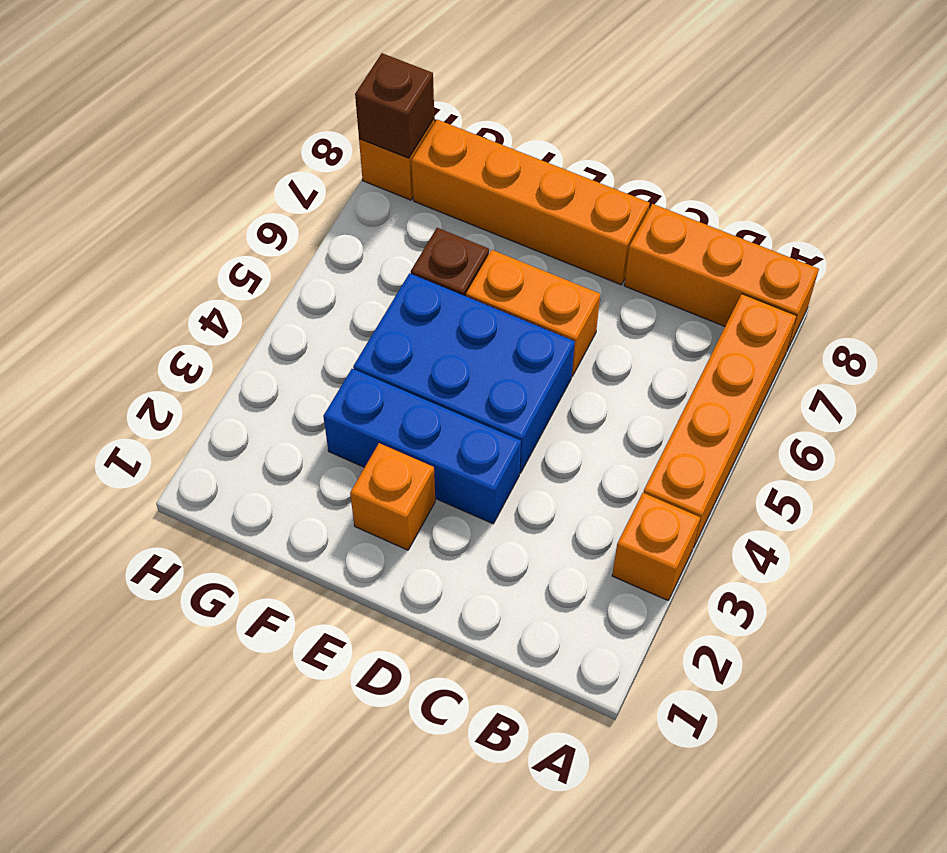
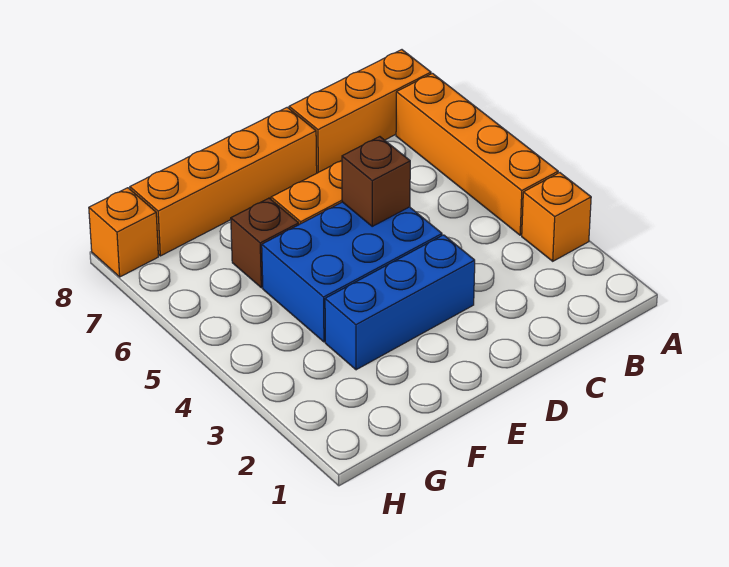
orange brick E2 level 1 -> none
brown brick H8 level 2 -> brown brick D5 level 2

